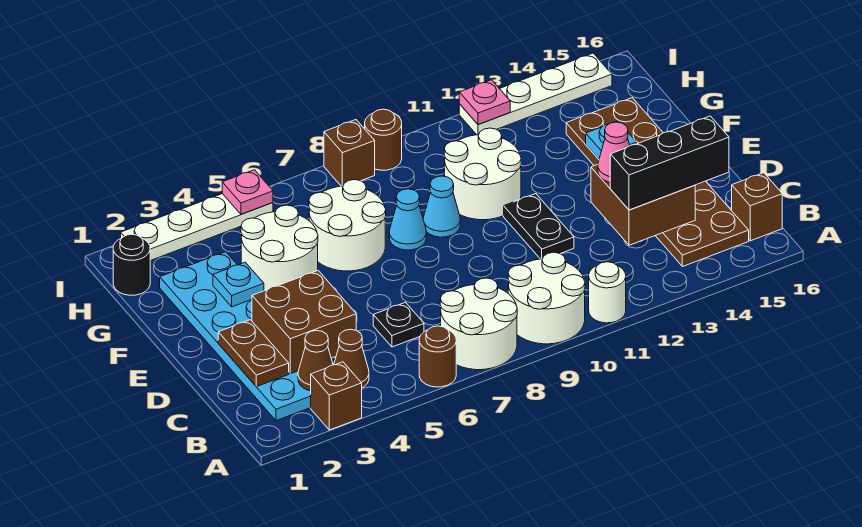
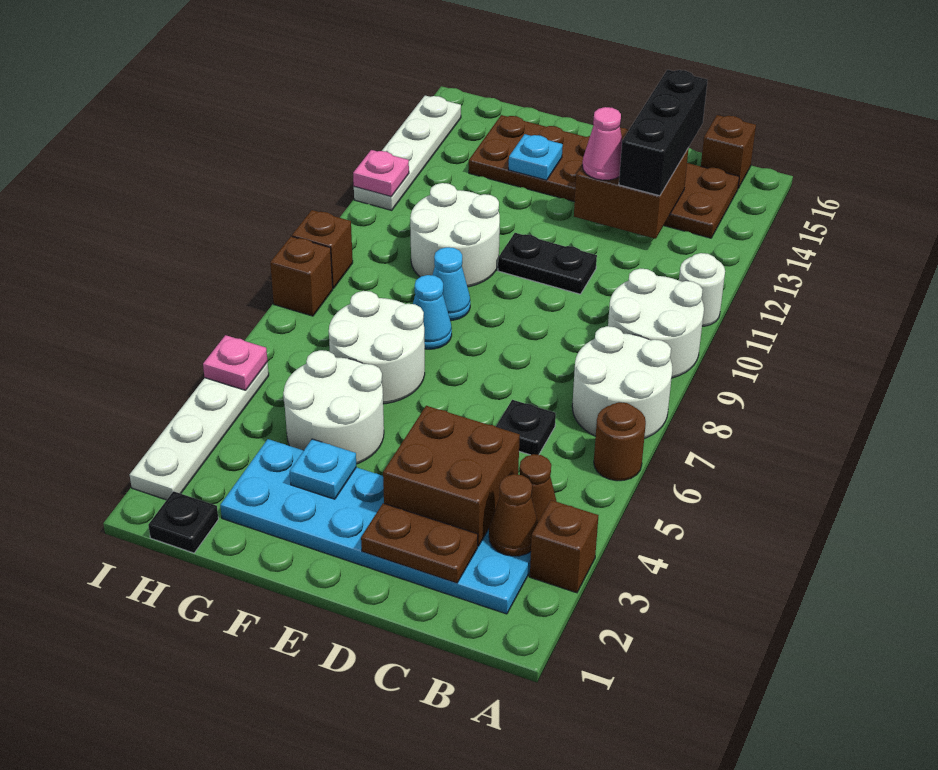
black round brick H1 level 1 -> black plate H1 level 1
brown round brick I9 level 1 -> brown brick I9 level 1

